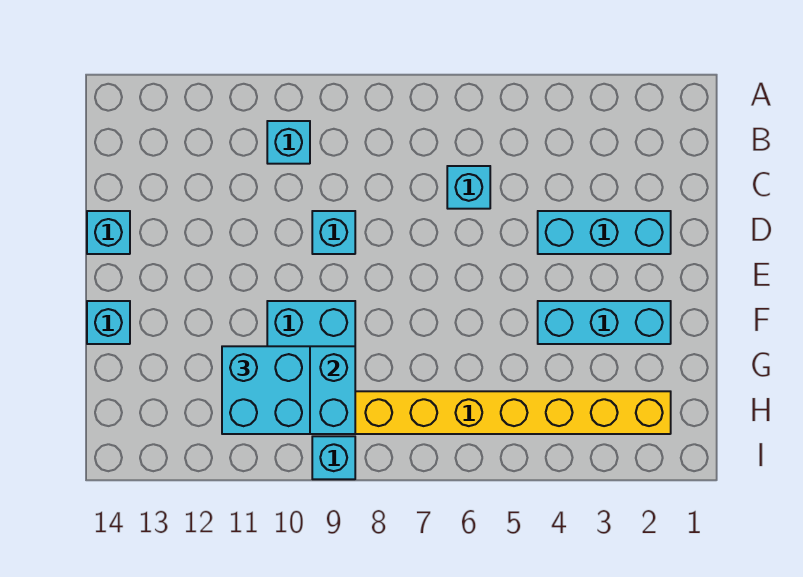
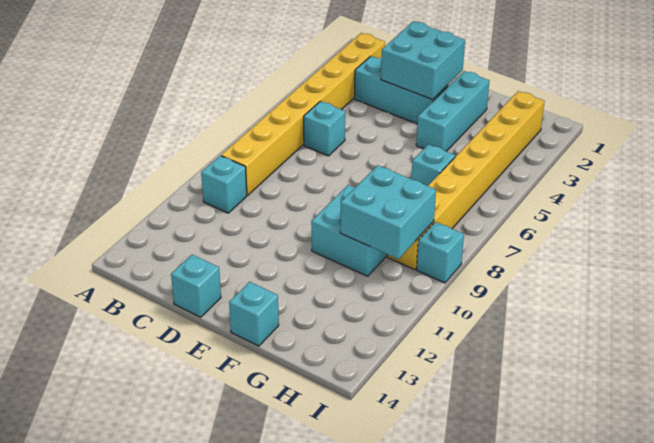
none -> yellow brick B2:B9 level 1
cyan brick D2:D4 level 1 -> cyan brick C3:E3 level 1
cyan brick D9 level 1 -> cyan brick G6 level 1
cyan brick G10:H11 level 3 -> cyan brick D2:E3 level 2

